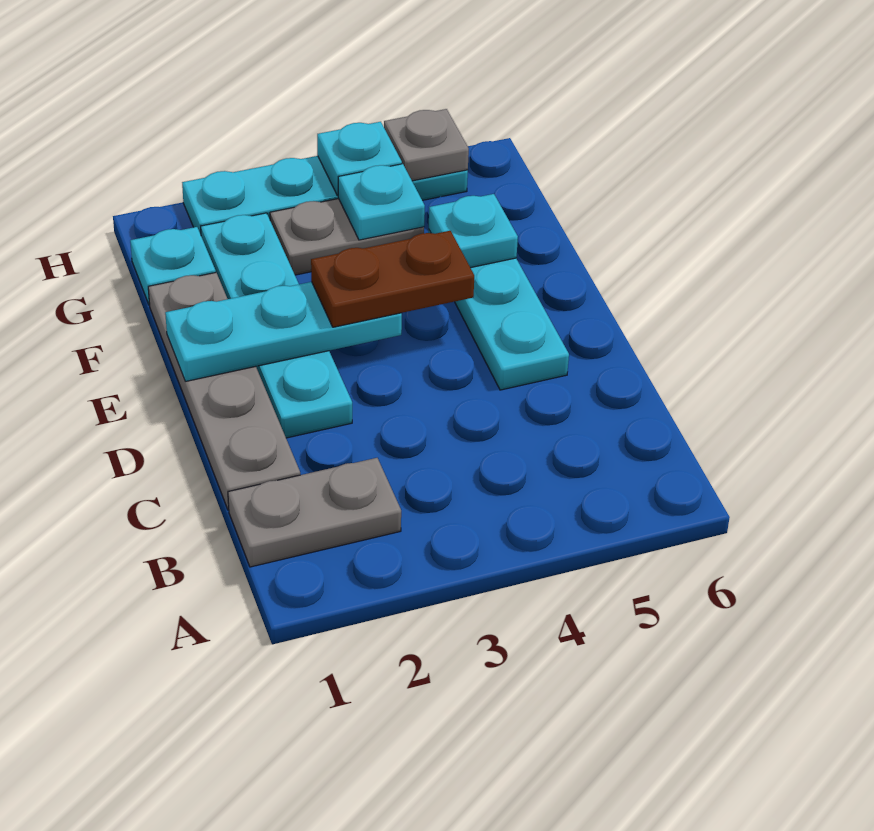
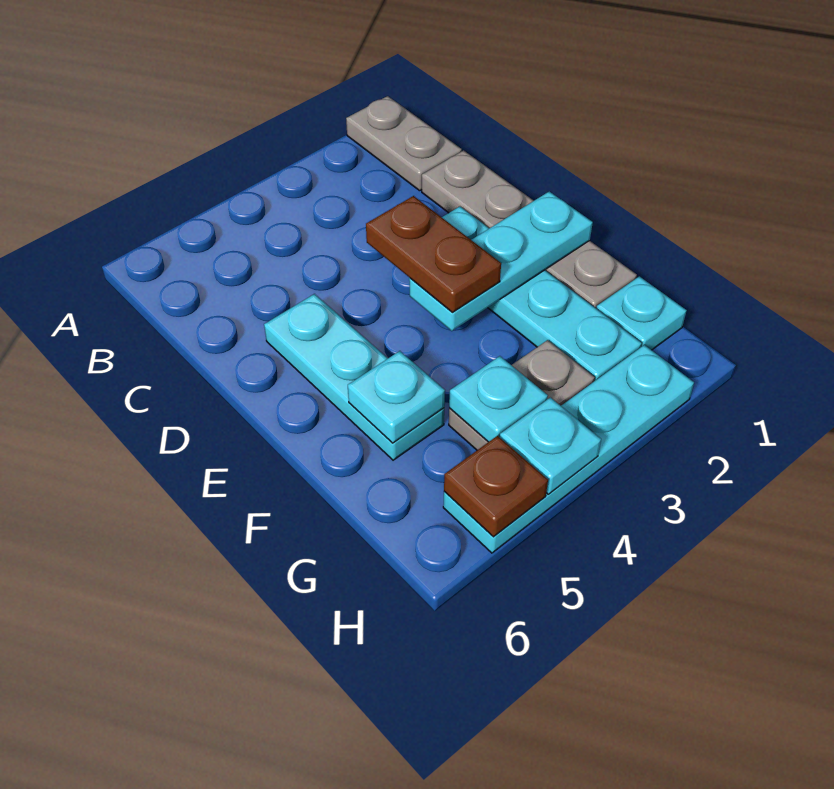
grey plate B1:B2 level 1 -> grey plate A1:B1 level 1
brown plate E3:E4 level 3 -> brown plate D3:E3 level 3
grey plate H5 level 2 -> brown plate H5 level 2

